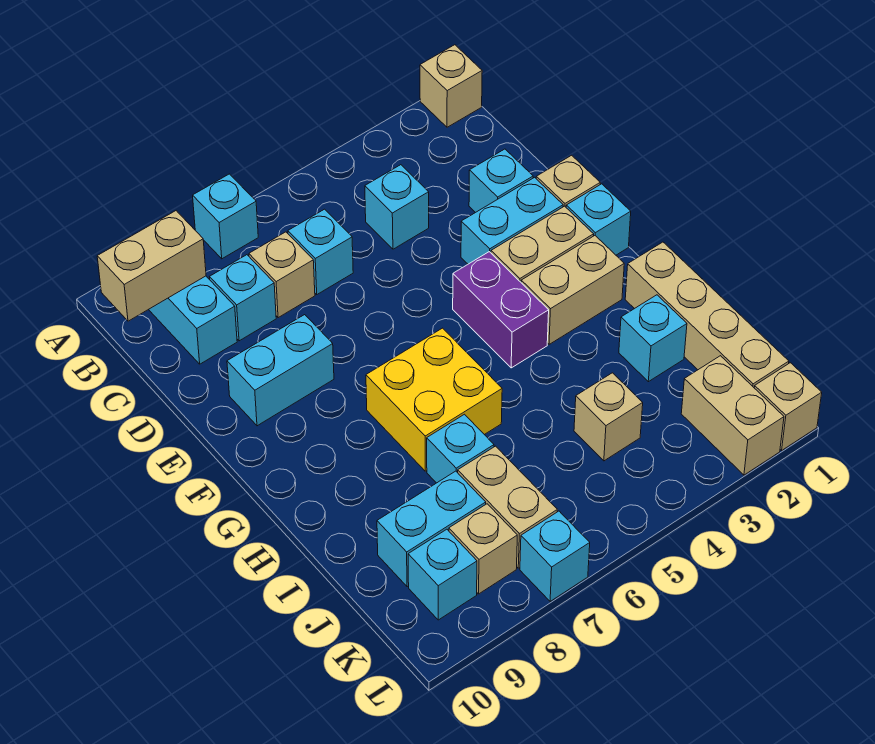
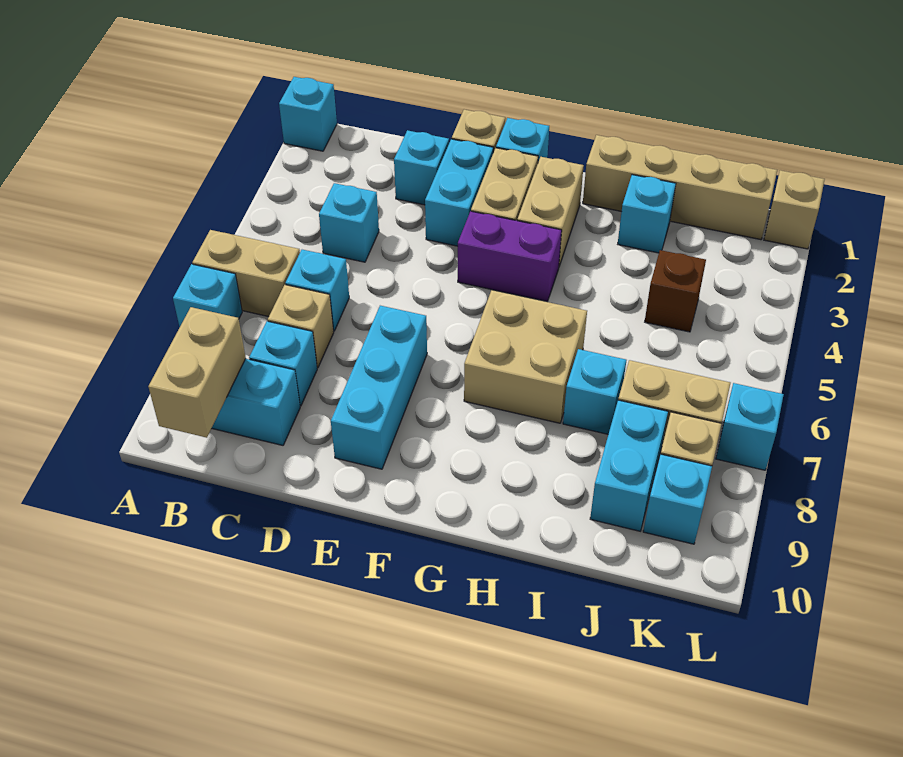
tan brick A1 level 1 -> cyan brick A1 level 1
cyan brick E8:E9 level 1 -> cyan brick E7:E9 level 1
yellow brick G6:H7 level 1 -> tan brick G6:H7 level 1
tan brick J4 level 1 -> brown brick J4 level 1
tan brick K2:L2 level 1 -> tan brick A6:B6 level 1

